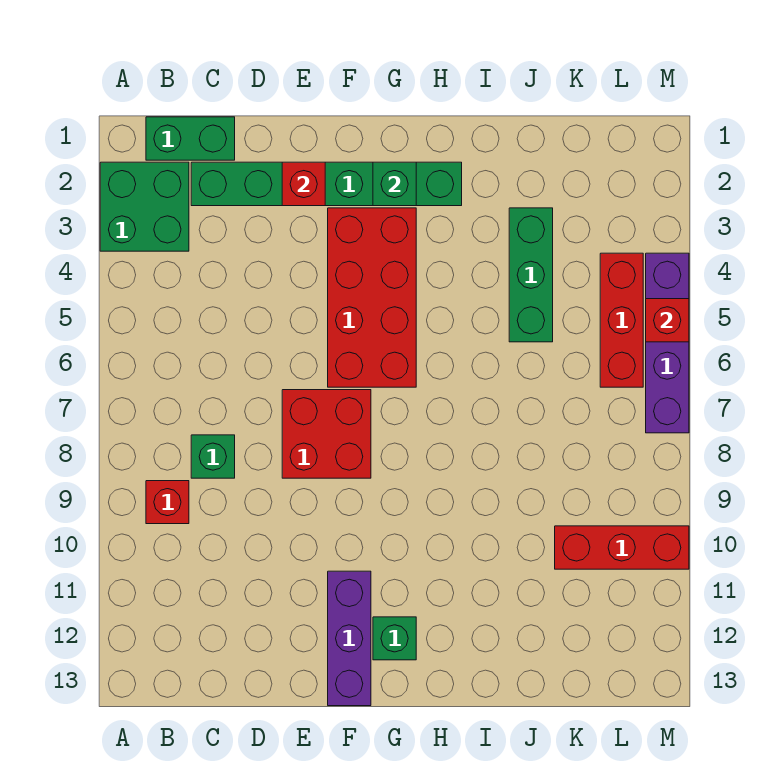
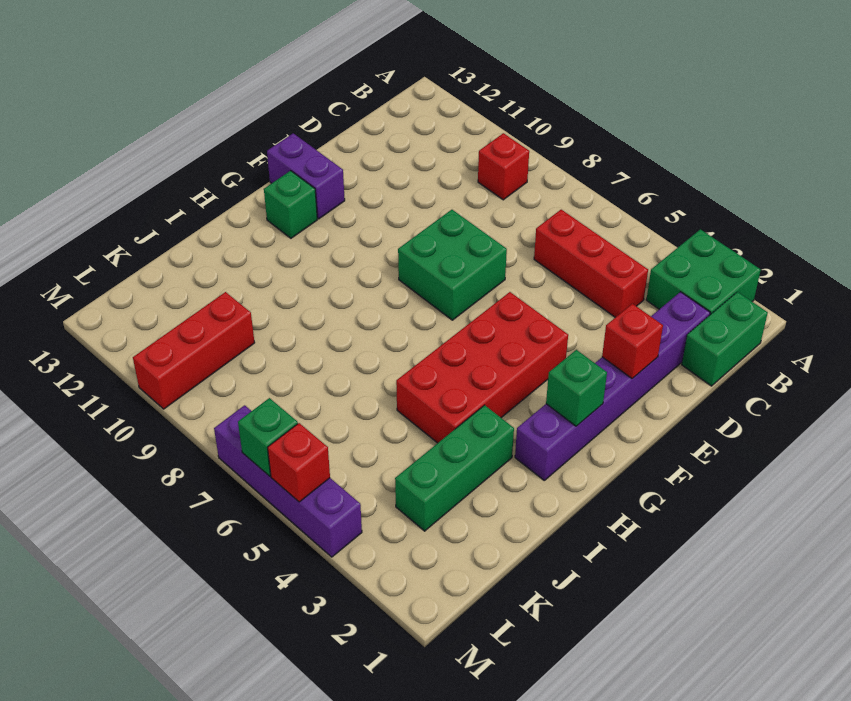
green brick C2:H2 level 1 -> purple brick C2:H2 level 1
green brick C8 level 1 -> green brick M6 level 2
red brick E7:F8 level 1 -> green brick E7:F8 level 1
red brick F3:G6 level 1 -> red brick F4:I5 level 1
purple brick F11:F13 level 1 -> purple brick F12:F13 level 1
green brick J3:J5 level 1 -> green brick I3:K3 level 1
red brick L4:L6 level 1 -> red brick C4:C6 level 1

